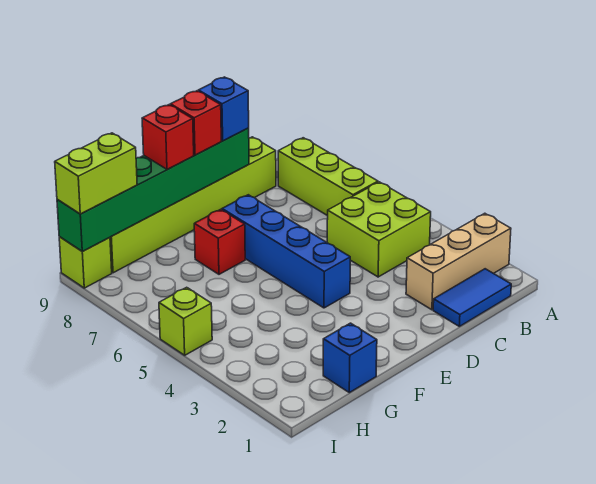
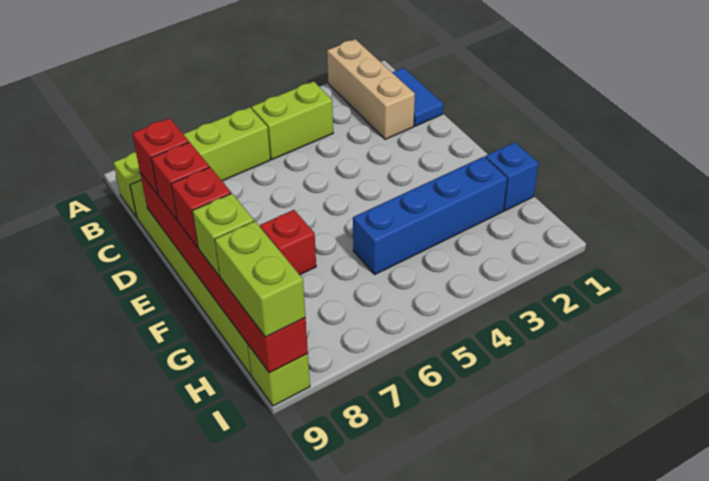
lime brick B4:C5 level 1 -> lime brick B4:B5 level 1
lime brick B6:B8 level 1 -> lime brick B6:B9 level 1
green brick D9:I9 level 2 -> red brick D9:I9 level 2
blue brick D9 level 3 -> red brick D9 level 3
blue brick E4:E7 level 1 -> blue brick G2:G5 level 1
lime brick I5 level 1 -> lime brick G9 level 3

